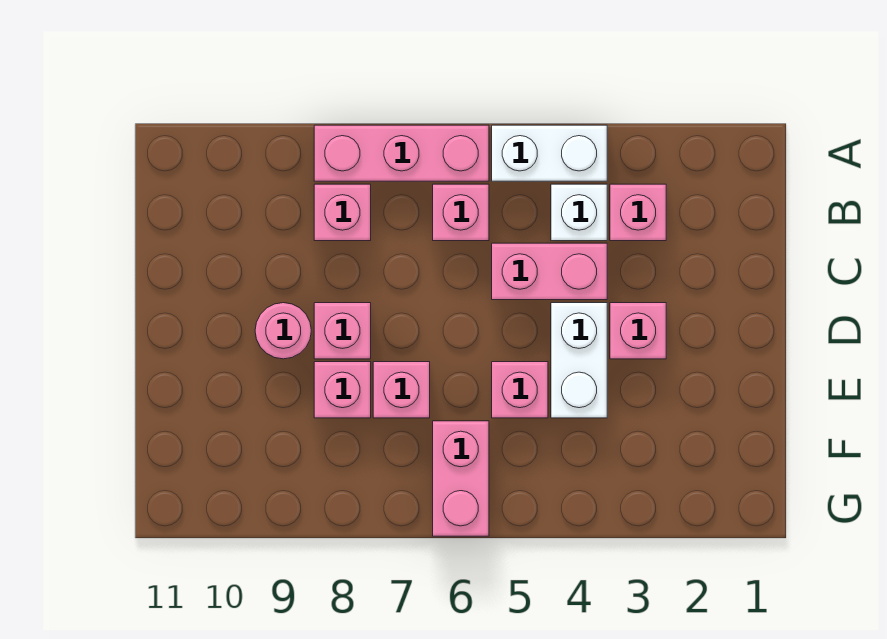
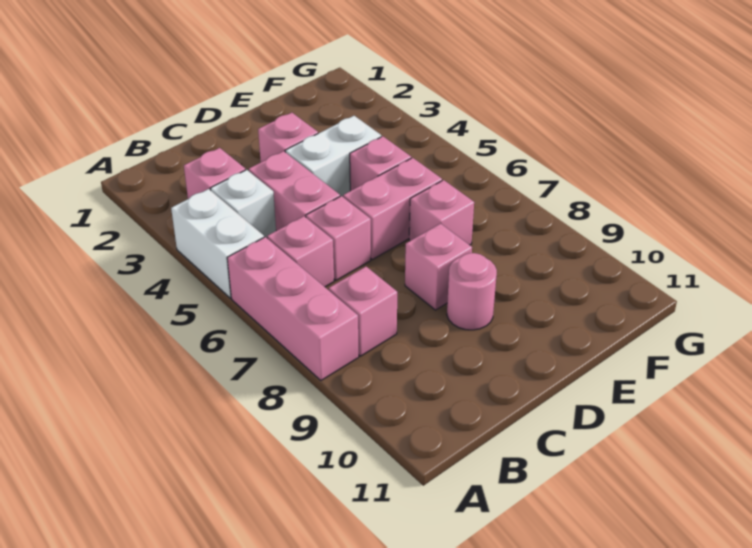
pink brick E8 level 1 -> pink brick C6 level 1
pink brick F6:G6 level 1 -> pink brick D6:E6 level 1

